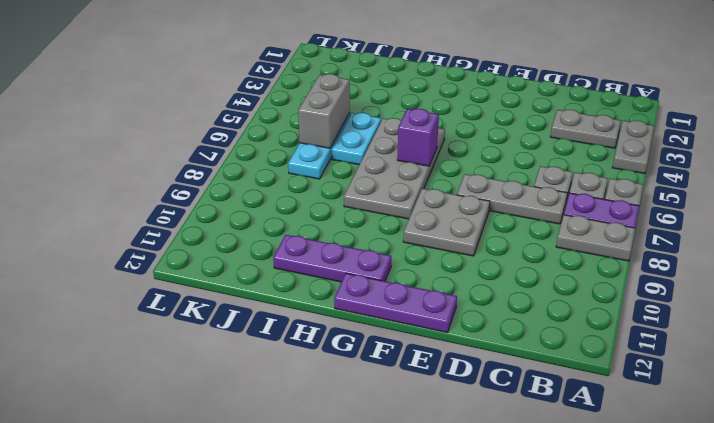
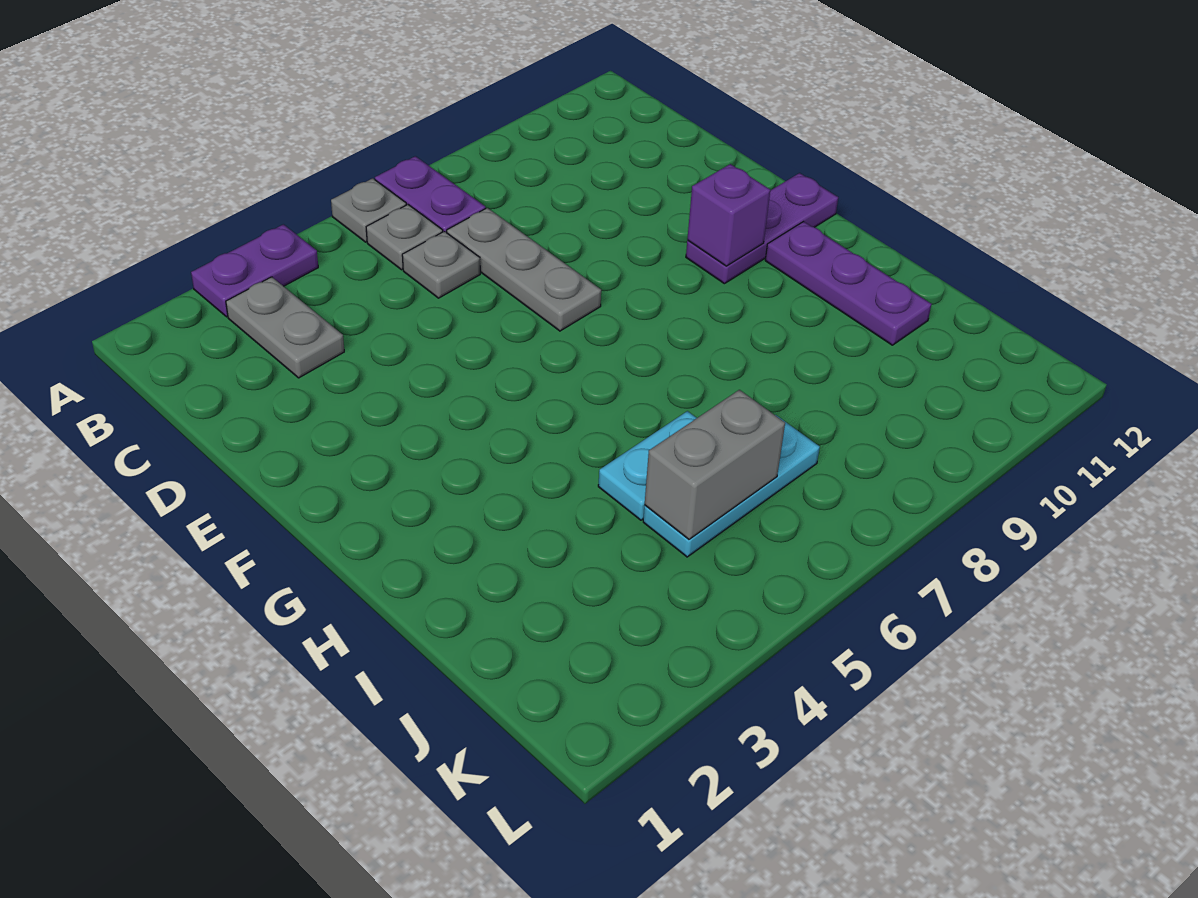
grey plate A3:A4 level 1 -> purple plate A3:A4 level 1
grey plate A8:B8 level 1 -> none
grey plate E8:F9 level 1 -> none
purple plate E12:G12 level 1 -> purple plate F10:F12 level 1
grey plate G5:H8 level 1 -> none
purple brick G6 level 2 -> purple brick F10 level 2

